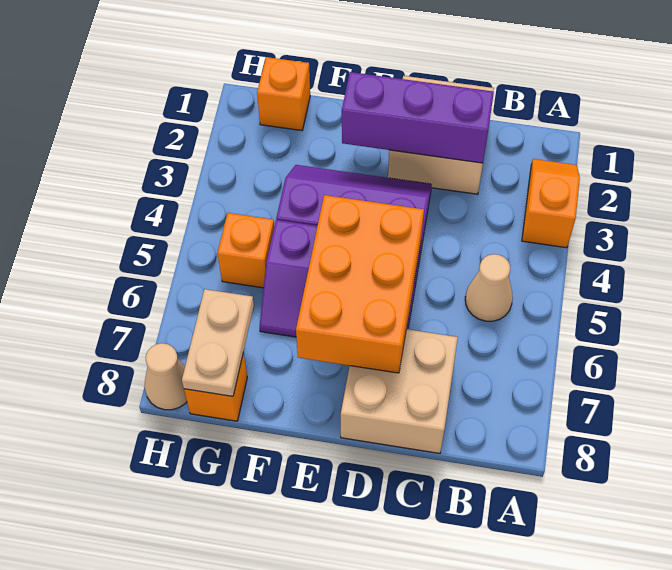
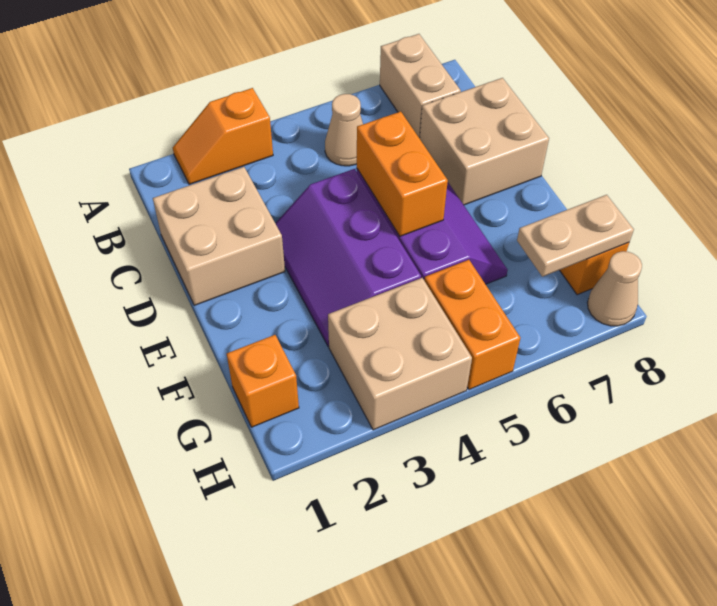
none -> tan brick A7:B7 level 1
purple brick C2:E2 level 2 -> none
orange brick D5:E7 level 2 -> orange brick D5:E5 level 2
none -> tan brick G3:H4 level 1
orange brick G5 level 1 -> orange brick G5:H5 level 1

